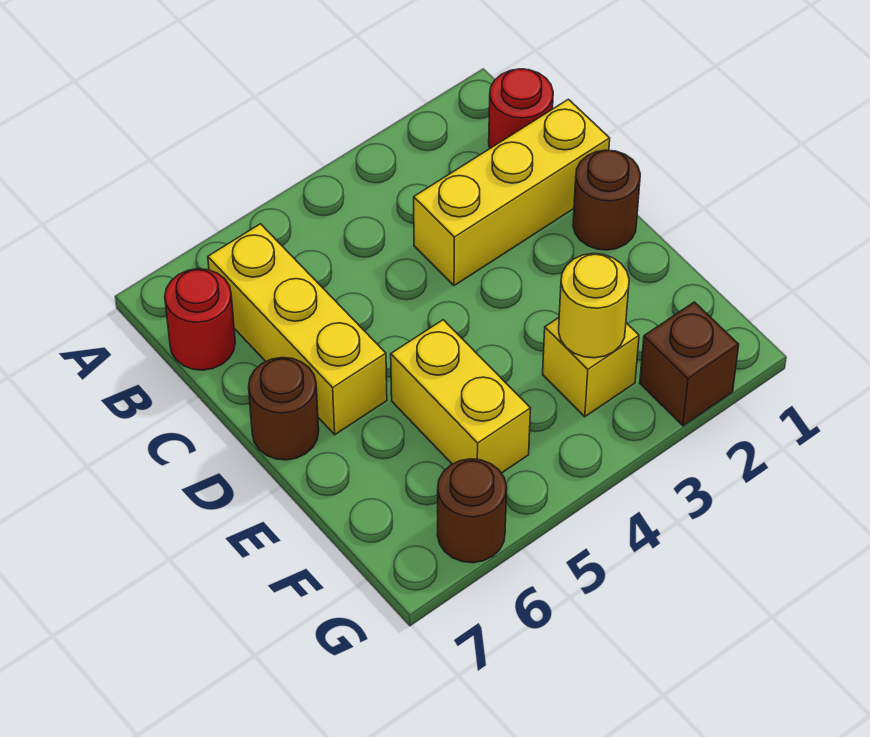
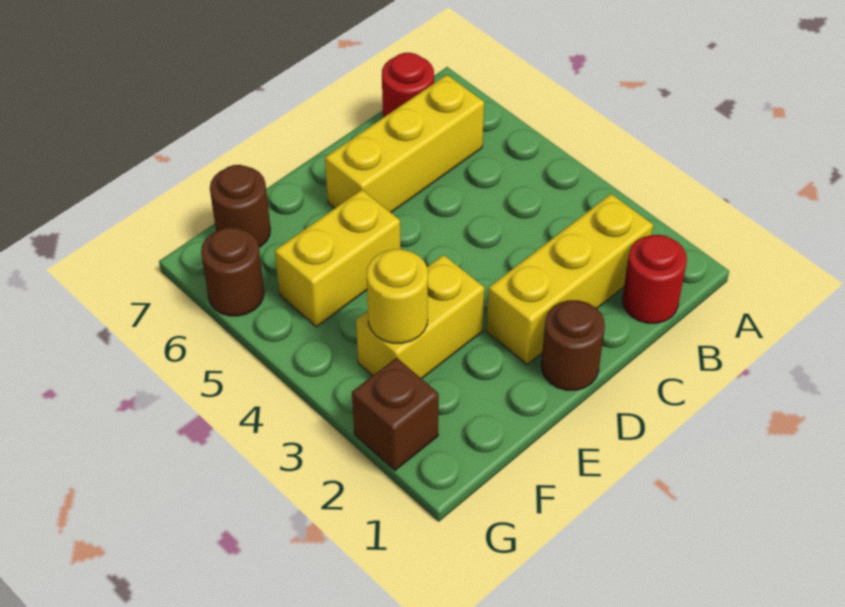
yellow brick C1:C3 level 1 -> yellow brick B2:D2 level 1
brown round brick D7 level 1 -> brown round brick F7 level 1
yellow brick F3 level 1 -> yellow brick E3:F3 level 1

